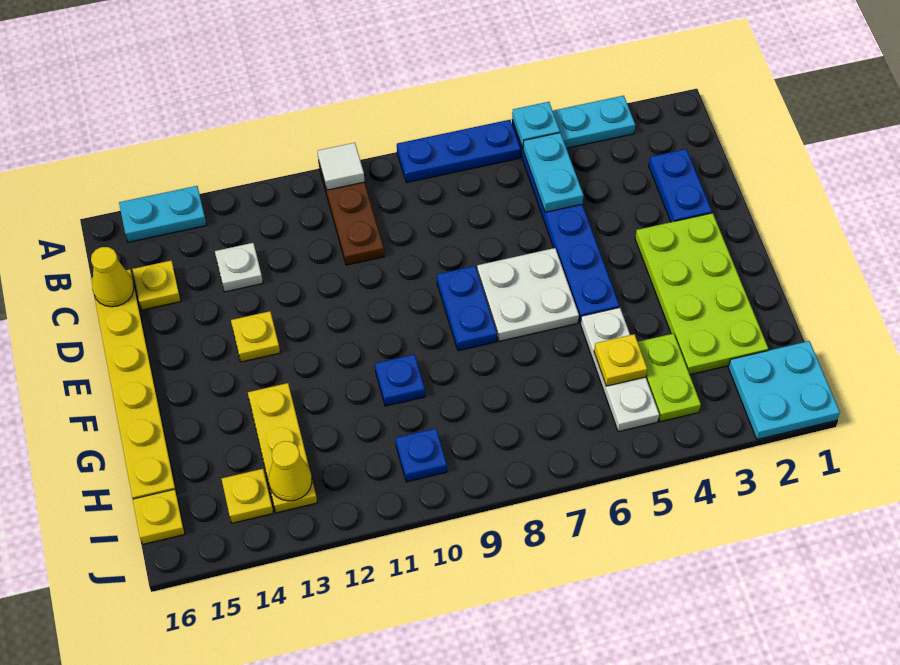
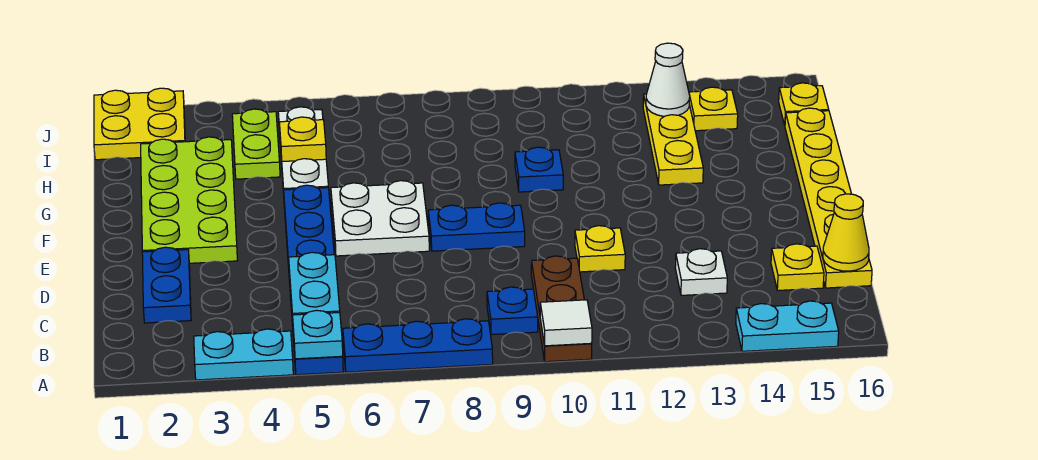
blue plate E8:F8 level 1 -> blue plate E8:E9 level 1
yellow plate E13 level 1 -> yellow plate D11 level 1
cyan plate I1:J2 level 1 -> yellow plate I1:J2 level 1
blue plate I10 level 1 -> blue plate B9 level 1
yellow cone I13 level 2 -> white cone I13 level 2

